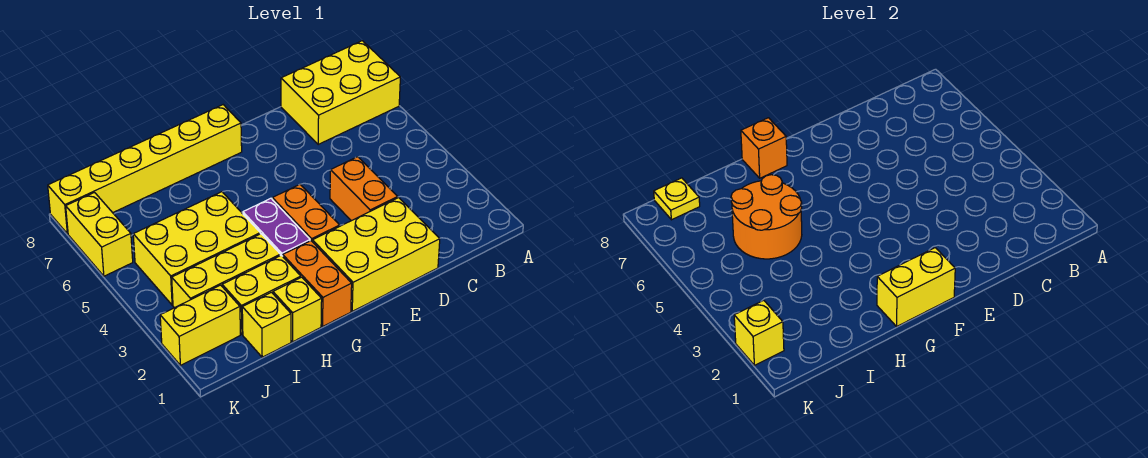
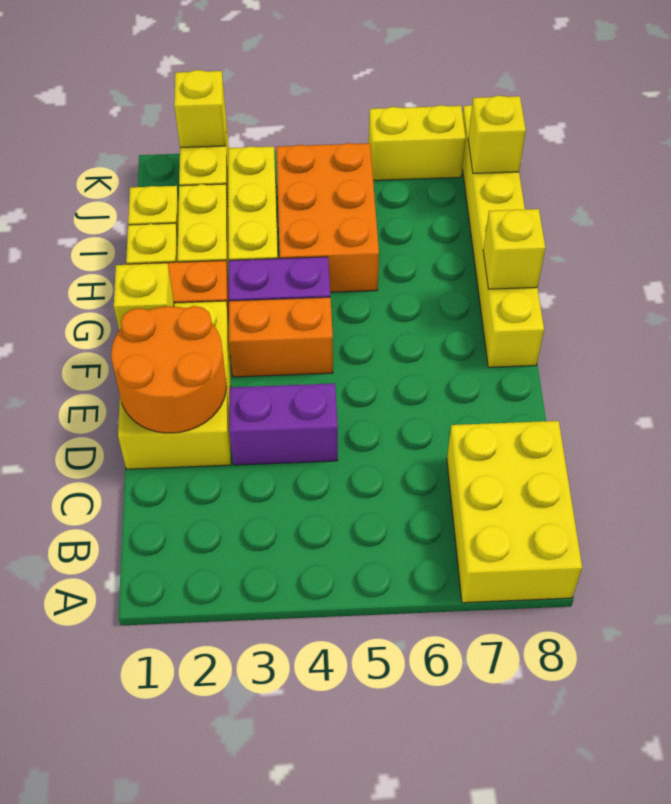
orange brick D3:D4 level 1 -> purple brick D3:D4 level 1
yellow brick F1:G1 level 2 -> yellow brick F1 level 2
orange brick G8 level 2 -> yellow brick G8 level 2
yellow brick H4:J5 level 1 -> orange brick H4:J5 level 1
orange round brick H5:I6 level 2 -> orange round brick D1:E2 level 2
yellow plate J8 level 2 -> yellow brick J8 level 2

